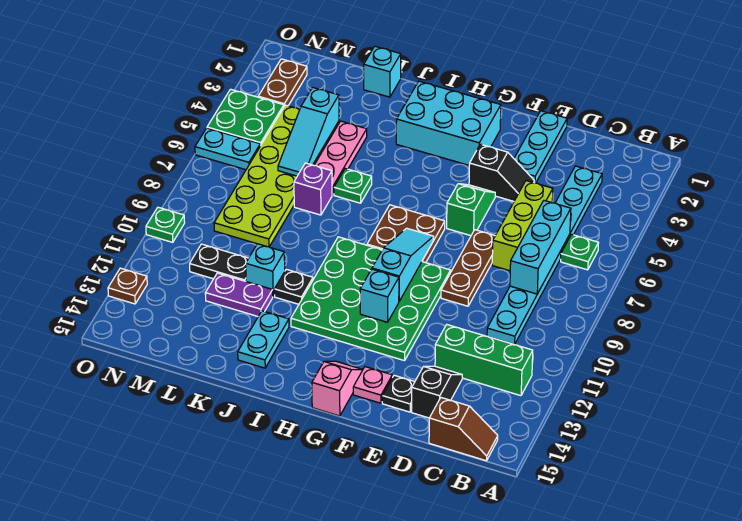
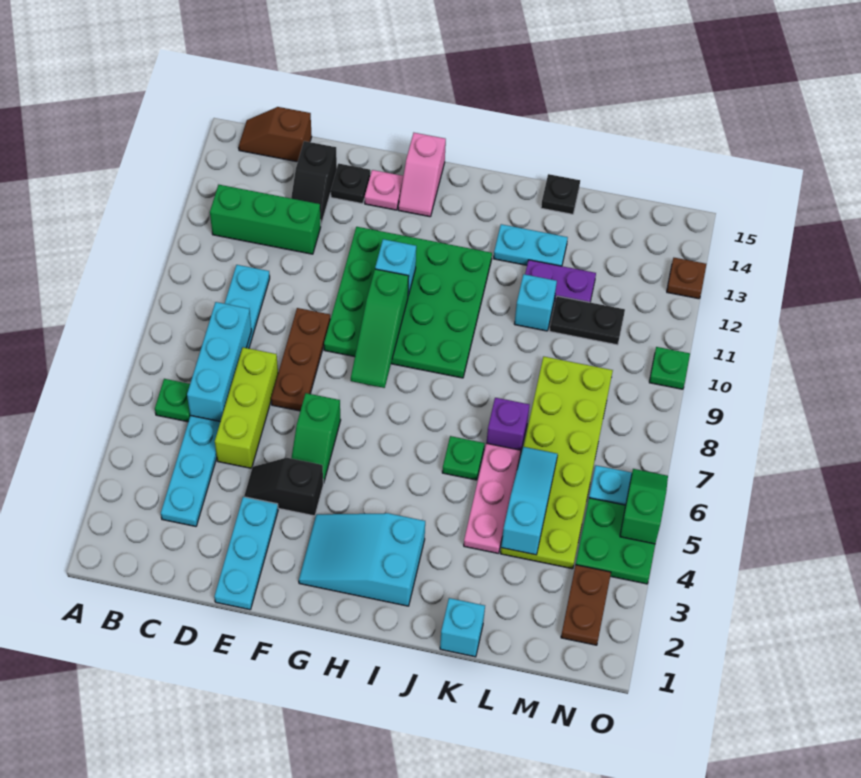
cyan brick G2:I3 level 1 -> cyan slope G2:I3 level 1 top I
brown plate G7:H8 level 1 -> none
cyan slope G8:G10 level 2 top 10 -> green slope G8:G10 level 2 top 10
black plate J11 level 1 -> black plate K15 level 1
cyan plate J13:J14 level 1 -> cyan plate J13:K13 level 1
none -> green slope O5:O6 level 2 top 5

